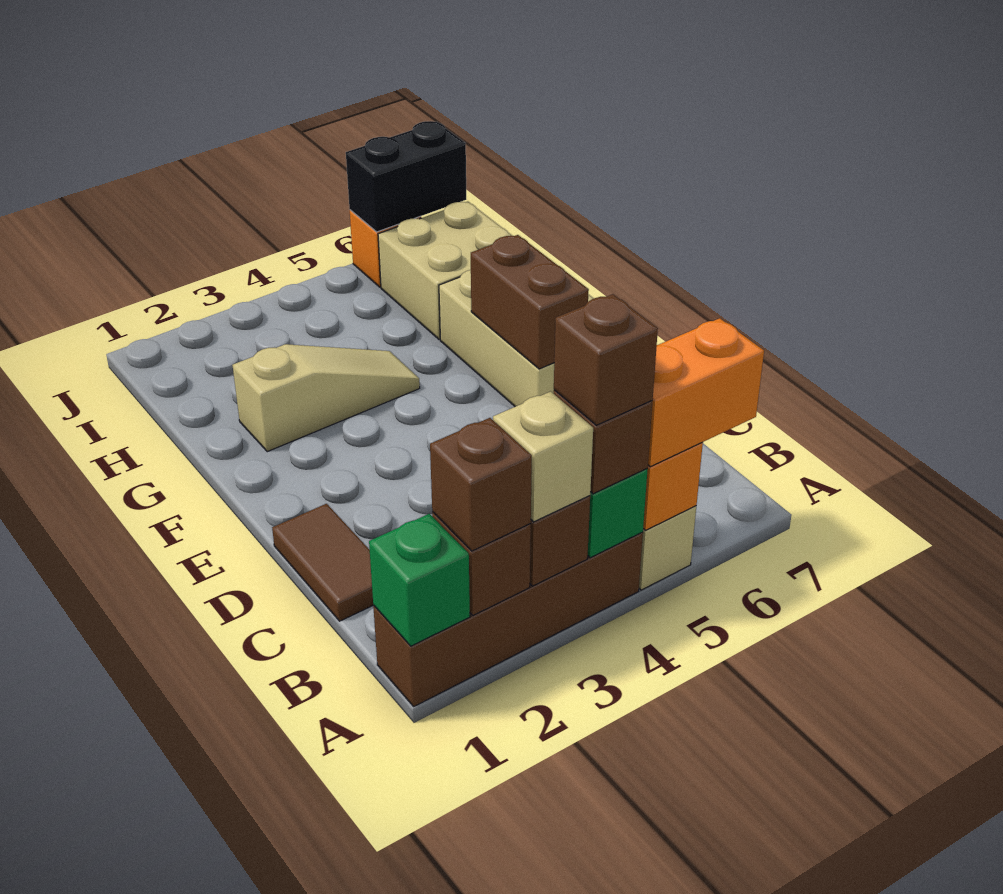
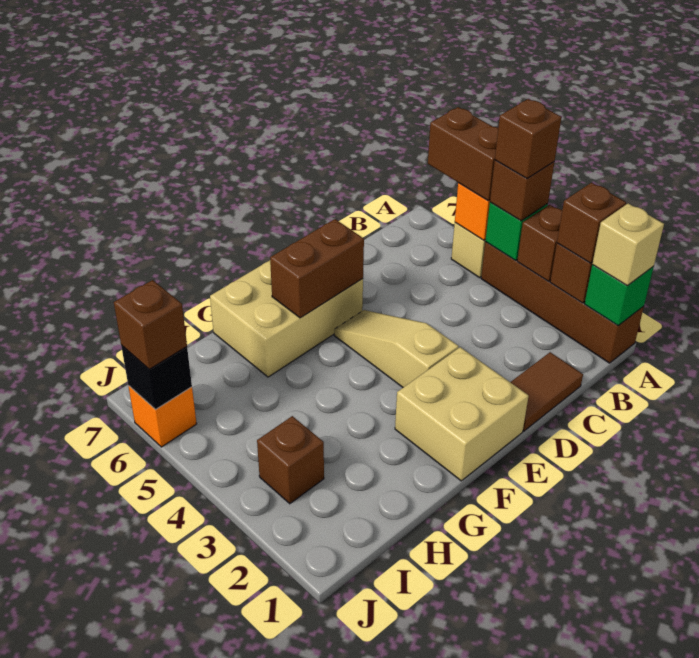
tan brick A3 level 3 -> tan brick A1 level 3
orange brick A5:A6 level 3 -> brown brick A5:A6 level 3
tan slope G2:G4 level 1 top 2 -> tan slope E3:E5 level 1 top 3
tan brick H6:I7 level 1 -> tan brick E1:F2 level 1
none -> brown brick I3 level 1
black brick J6:J7 level 2 -> black brick J6 level 2
none -> brown brick J6 level 3

